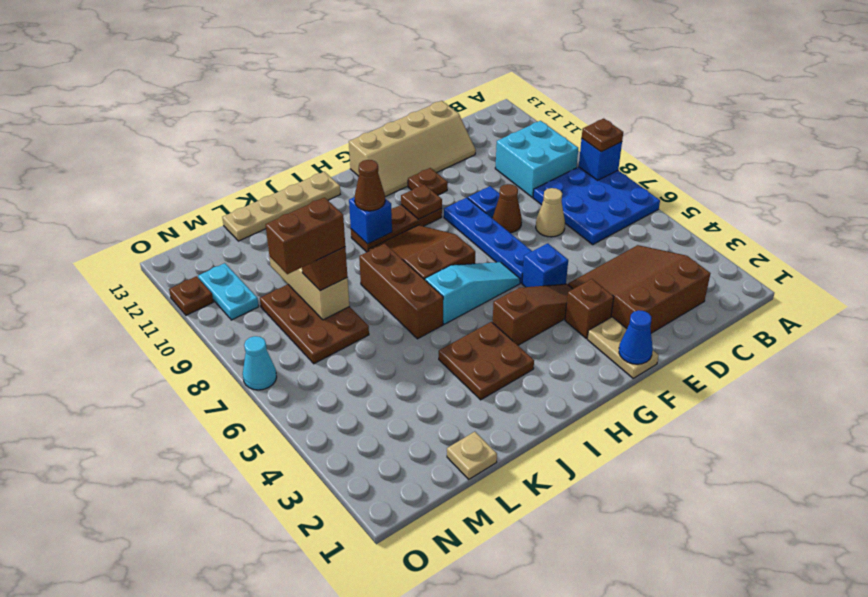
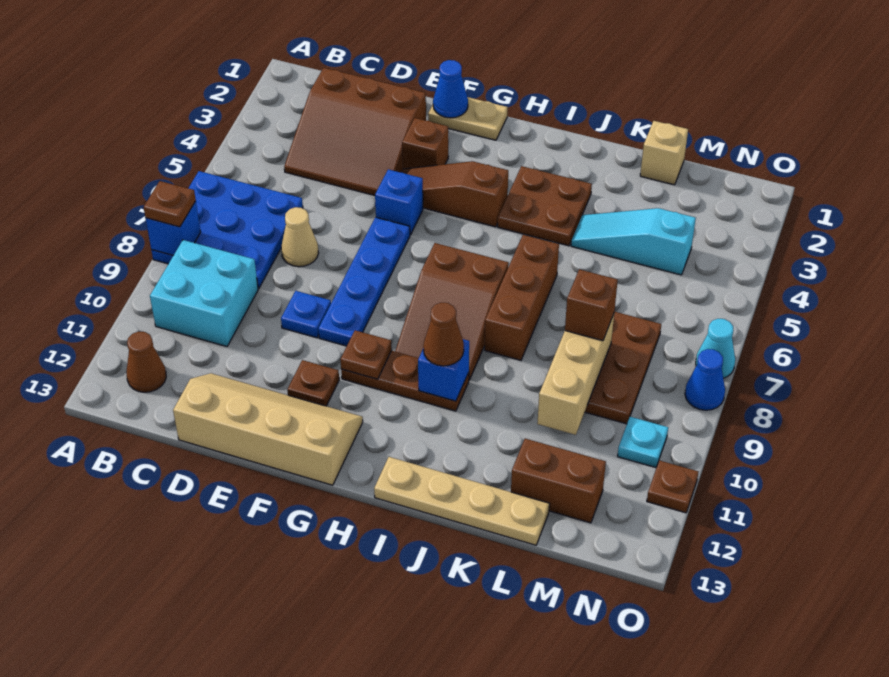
brown cone E8 level 1 -> brown cone B12 level 1
tan plate F1:F2 level 1 -> tan plate F1:G1 level 1
cyan slope G6:I6 level 1 top I -> cyan slope K4:M4 level 1 top M
tan plate L1 level 1 -> tan brick L1 level 1
brown brick L8:M8 level 4 -> brown brick L12:M12 level 1
cyan plate N10:N11 level 1 -> cyan plate N10 level 1
none -> blue cone O8 level 1

